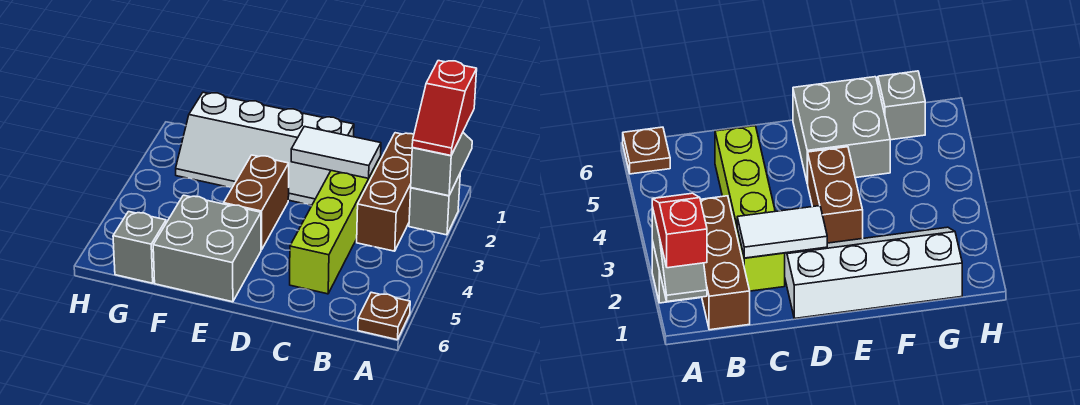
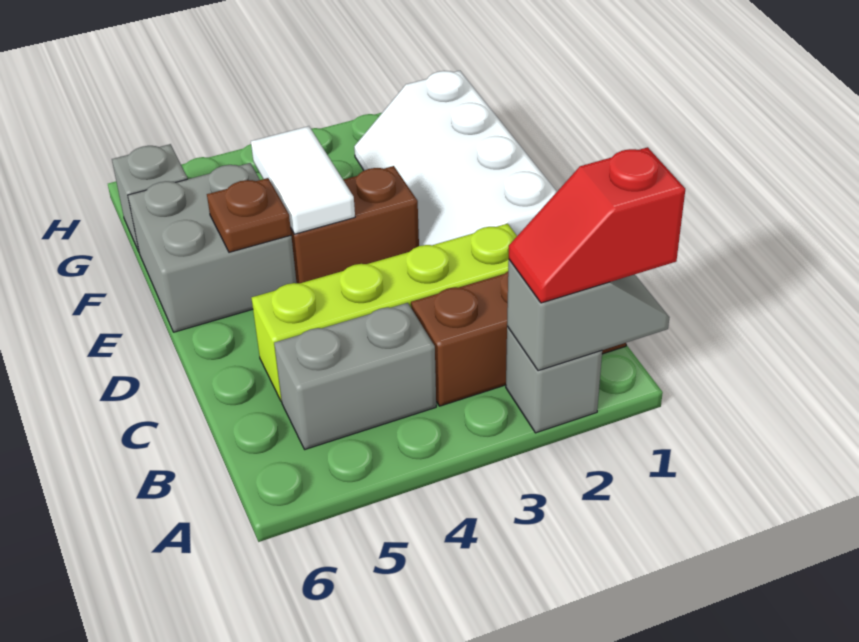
brown plate A6 level 1 -> brown plate E5 level 2
none -> grey brick B4:B5 level 1
white tile C2:D2 level 2 -> white tile E4:F4 level 2

